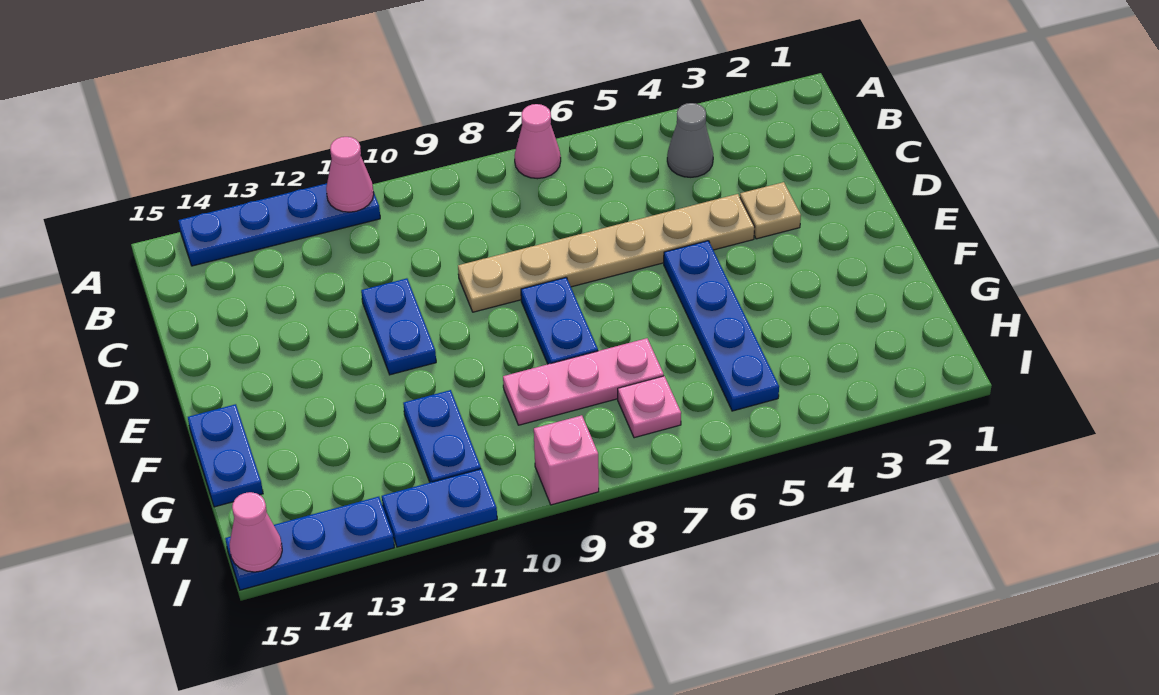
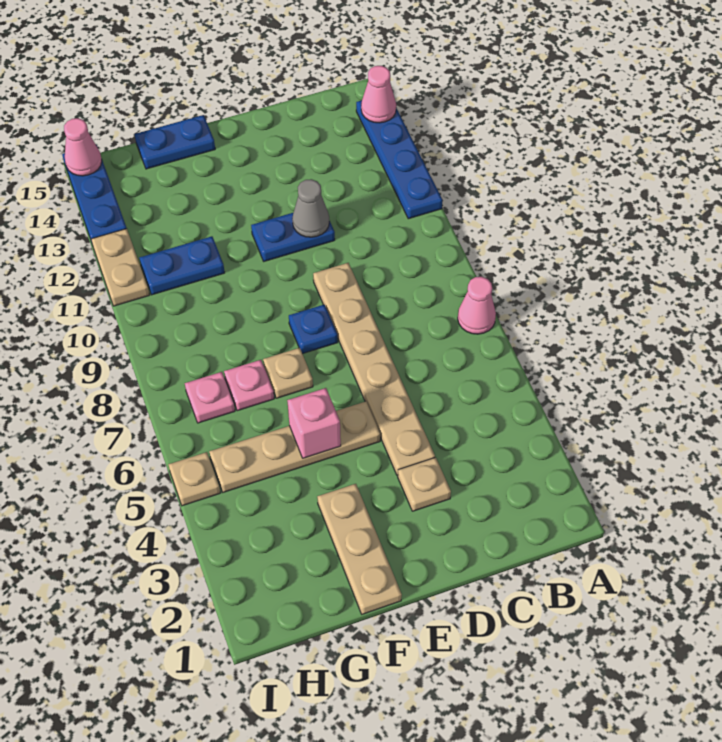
pink cone A11 level 2 -> pink cone A14 level 2
grey cone B4 level 1 -> grey cone D11 level 2
blue plate E5:H5 level 1 -> tan plate E5:H5 level 1
blue plate E8:F8 level 1 -> blue plate E8 level 1
none -> tan plate F1:F3 level 1
none -> tan plate F7 level 1
pink plate G7:G9 level 1 -> pink plate G7 level 1
none -> tan plate I5 level 1
pink brick I9 level 1 -> pink brick F5 level 2
blue plate I11:I12 level 1 -> tan plate I11:I12 level 1

